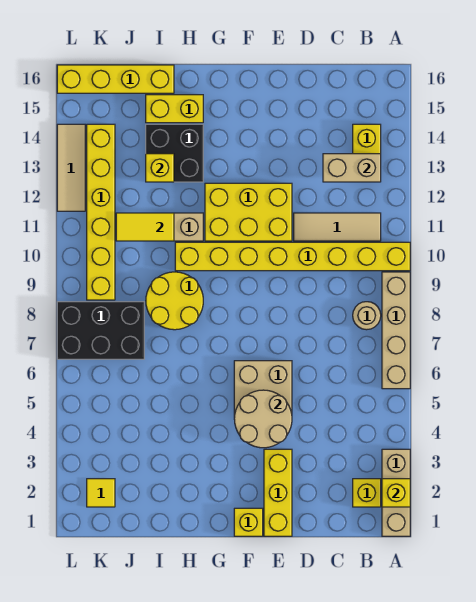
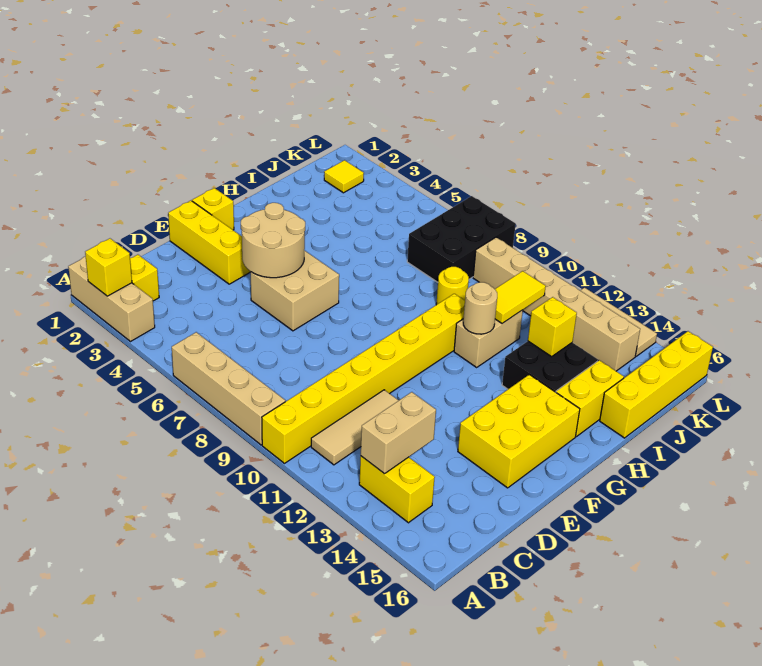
tan round brick B8 level 1 -> tan round brick H11 level 2
yellow brick E11:G12 level 1 -> yellow brick E14:G15 level 1
yellow round brick H8:I9 level 1 -> yellow round brick I9 level 1
yellow brick K9:K14 level 1 -> tan brick K9:K14 level 1

